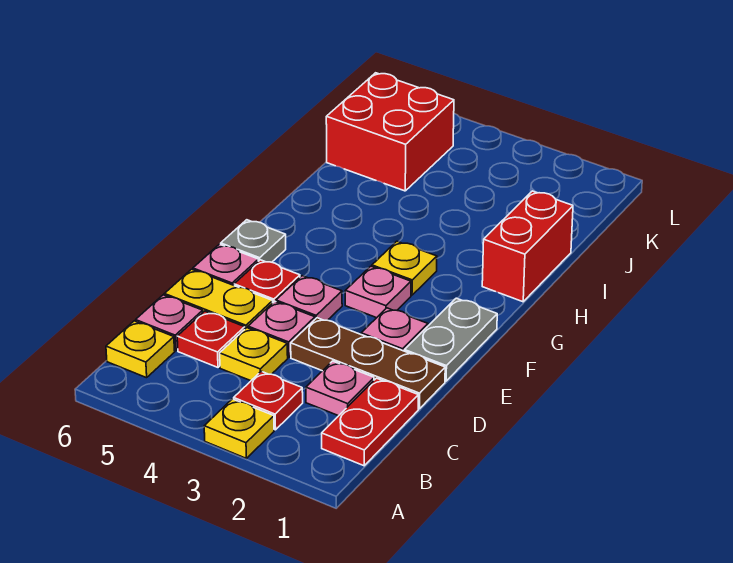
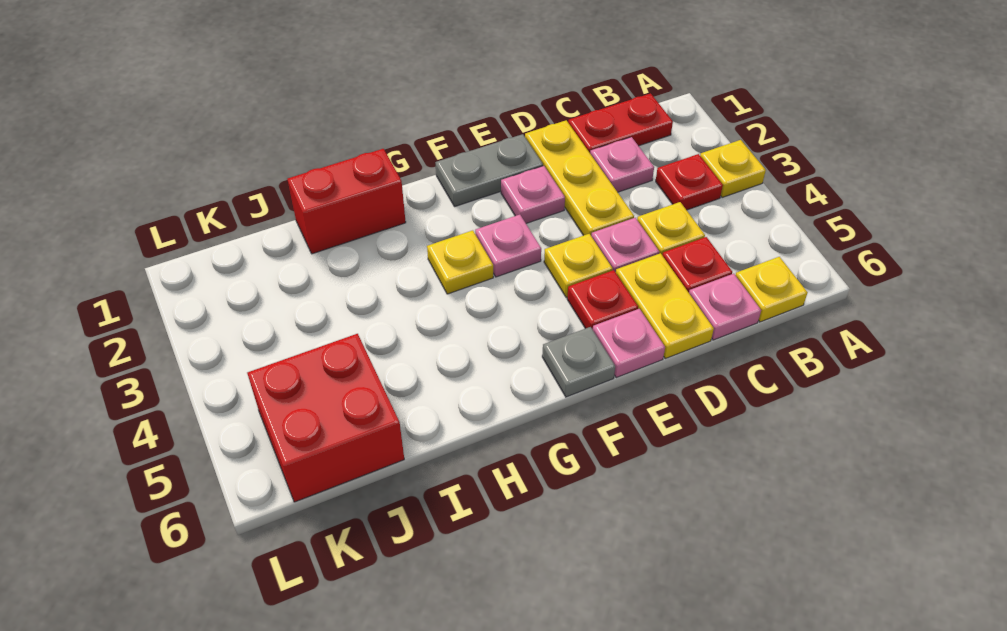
brown plate D1:D3 level 1 -> yellow plate D1:D3 level 1
pink plate E4 level 1 -> yellow plate E4 level 1

